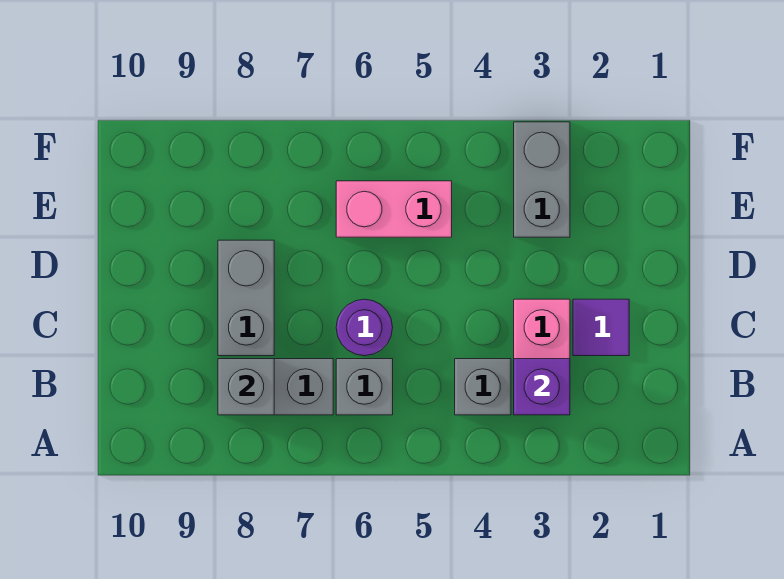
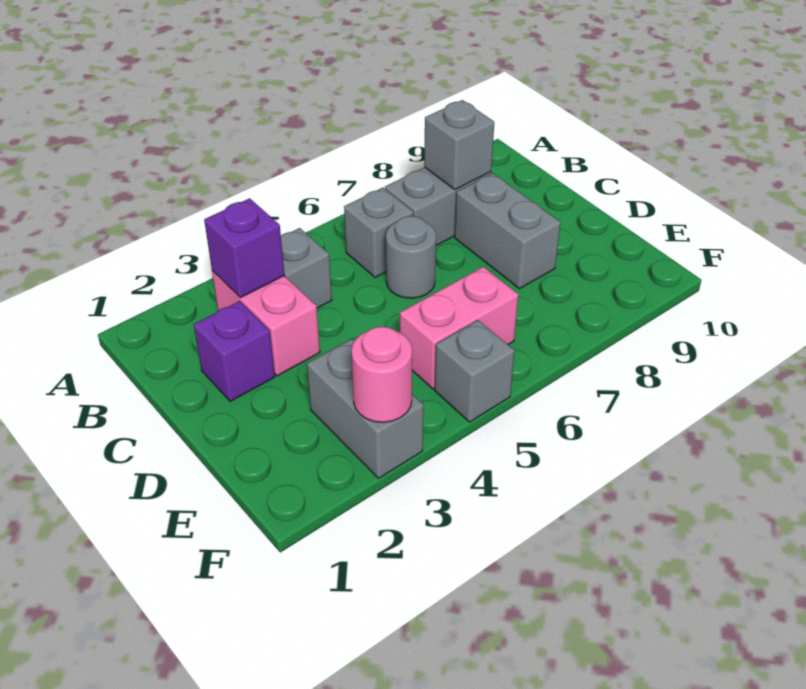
purple tile C2 level 1 -> purple brick C2 level 1
purple round brick C6 level 1 -> grey round brick C6 level 1
none -> pink round brick F3 level 2
none -> grey brick F5 level 1

